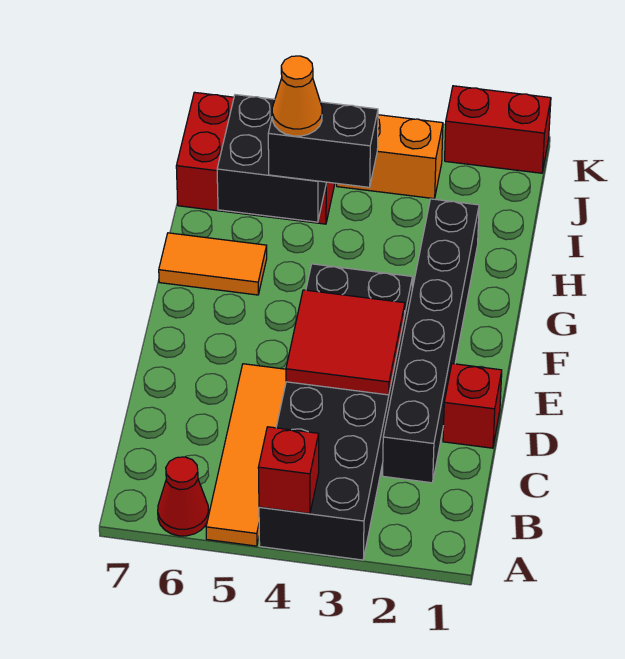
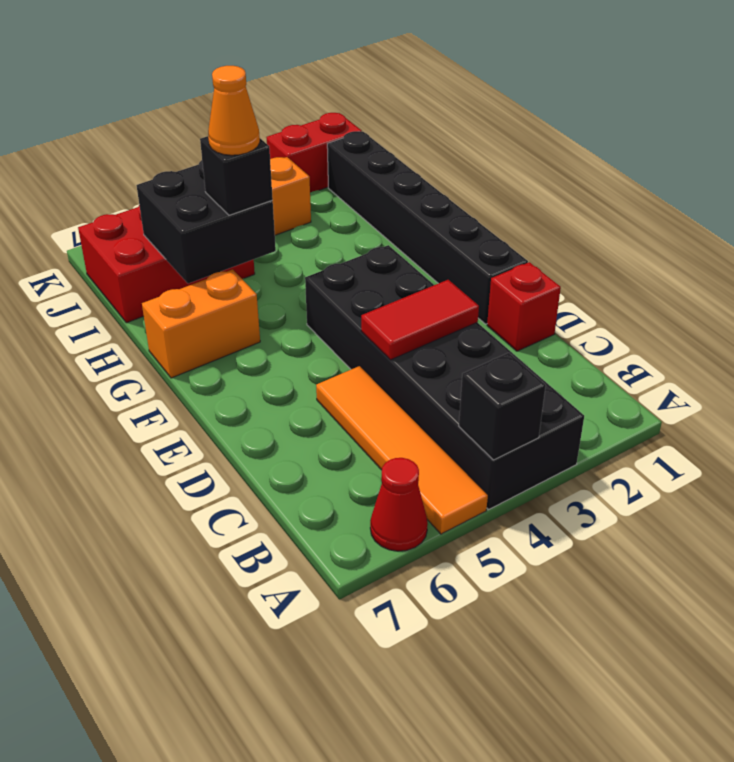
red brick A4 level 2 -> black brick A4 level 2
black brick C2:H2 level 1 -> black brick E1:J1 level 1
red tile D3:E4 level 2 -> red tile D3:D4 level 2
orange tile G6:G7 level 1 -> orange brick G6:G7 level 1
black brick H4:H5 level 3 -> black brick H5 level 3

